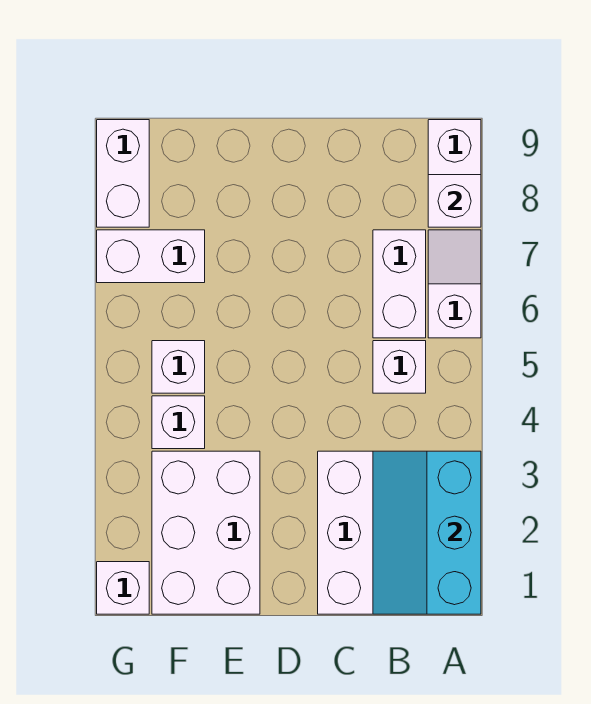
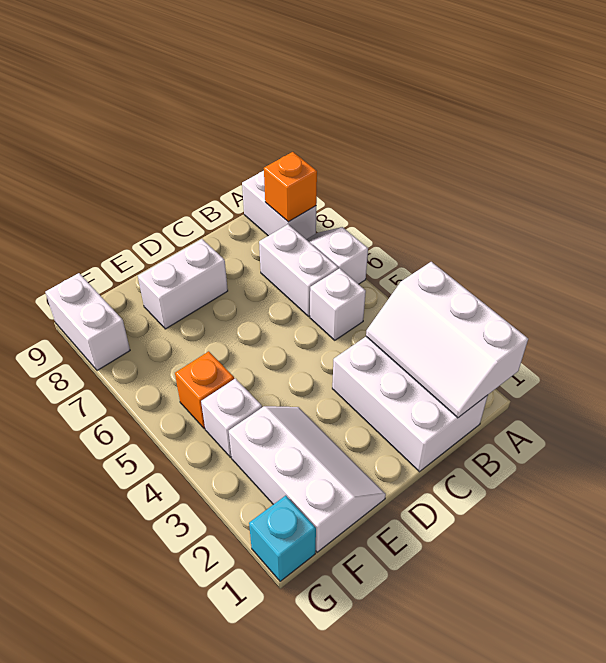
cyan slope A1:B3 level 2 top A -> white slope A1:B3 level 2 top A
white brick A8 level 2 -> orange brick A8 level 2
white brick E1:F3 level 1 -> white slope E1:F3 level 1 top F
white brick F5 level 1 -> orange brick F5 level 1
white brick F7:G7 level 1 -> white brick D8:E8 level 1
white brick G1 level 1 -> cyan brick G1 level 1

